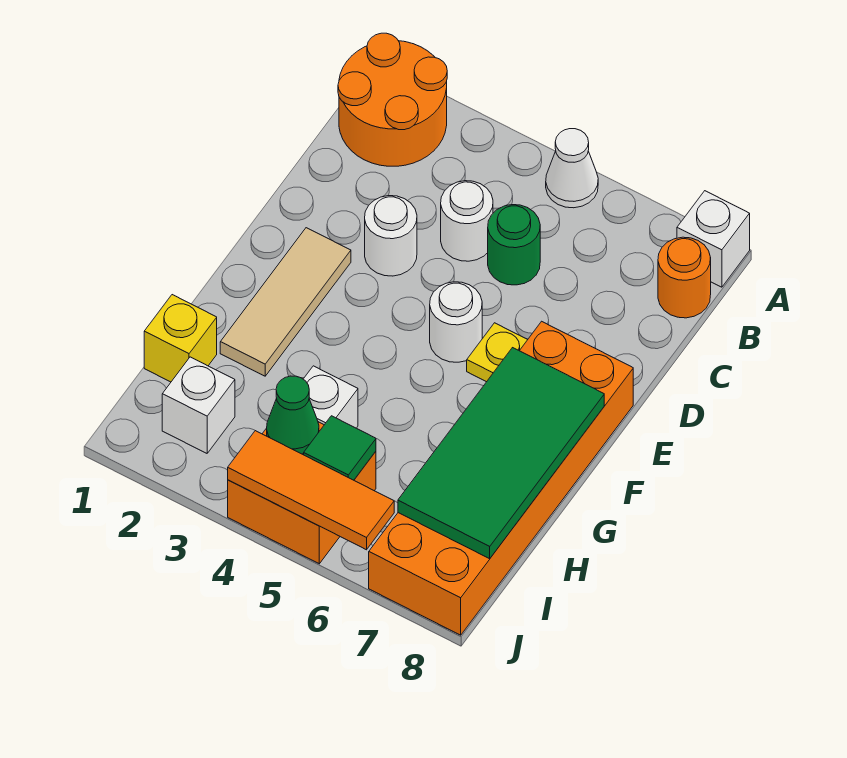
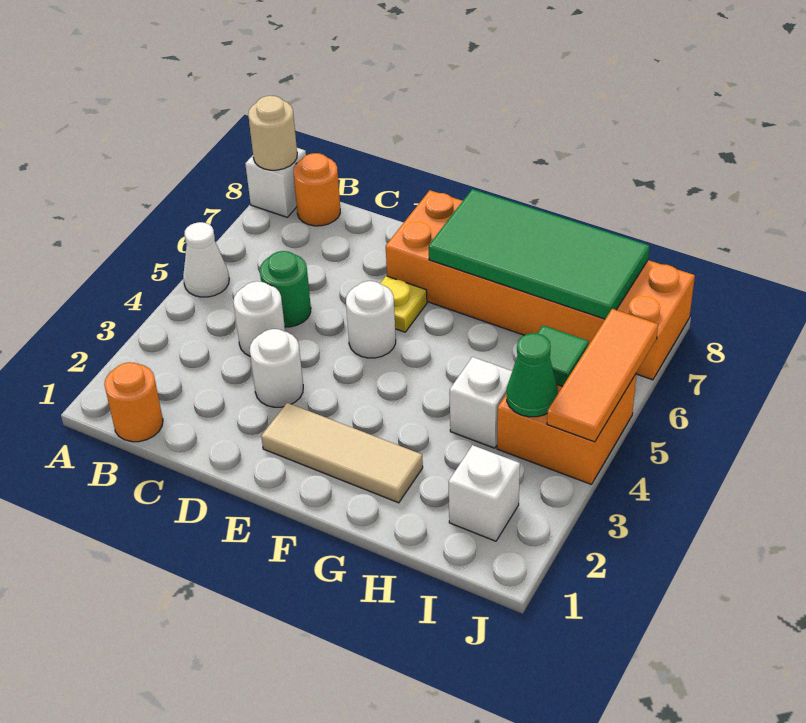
orange round brick A1:B2 level 1 -> orange round brick B1 level 1
none -> tan round brick A8 level 2
yellow brick H1 level 1 -> none

